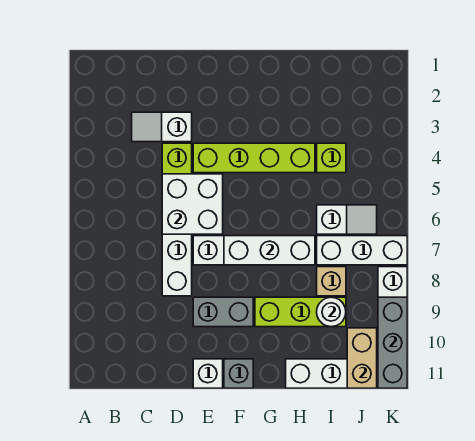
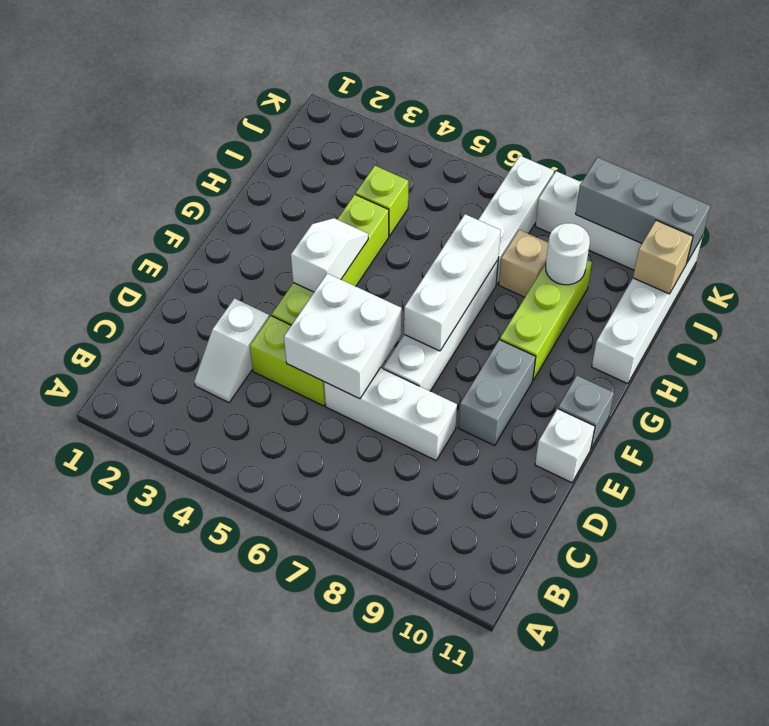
white slope I6:J6 level 1 top I -> white slope F4:G4 level 2 top F
tan brick J10:J11 level 2 -> tan brick J11 level 2

